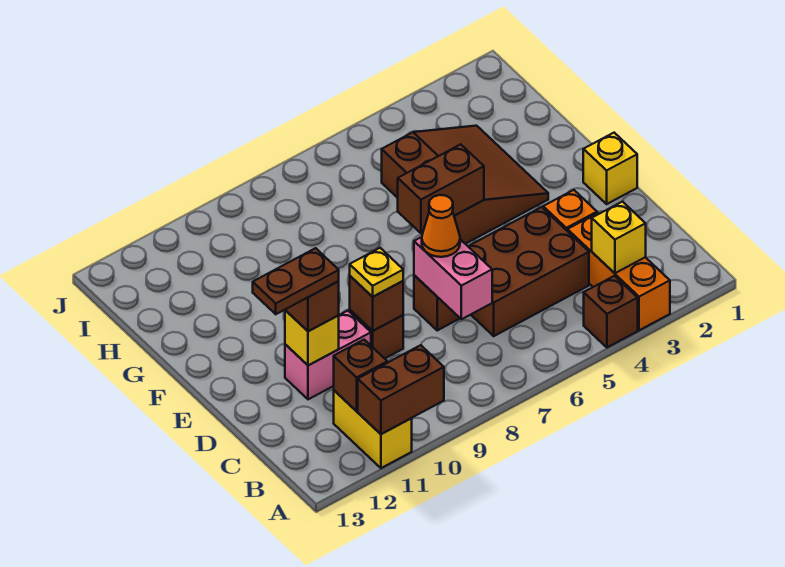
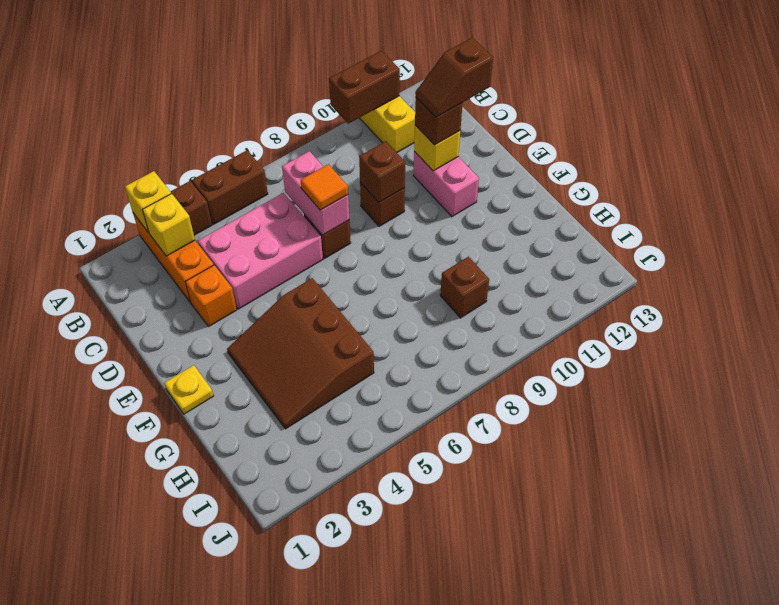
brown brick B11 level 2 -> brown brick H9 level 1
brown brick C4:D6 level 1 -> pink brick C4:D6 level 1
orange cone D7 level 3 -> orange tile D7 level 3
yellow plate D9 level 3 -> yellow plate F1 level 1
pink brick D10:D11 level 1 -> pink brick D11:E11 level 1
brown plate D11:D12 level 4 -> brown slope D11:D12 level 4 top 12
yellow brick E1 level 1 -> yellow brick A3 level 2
brown brick F5:F6 level 2 -> brown brick A5:A6 level 1

